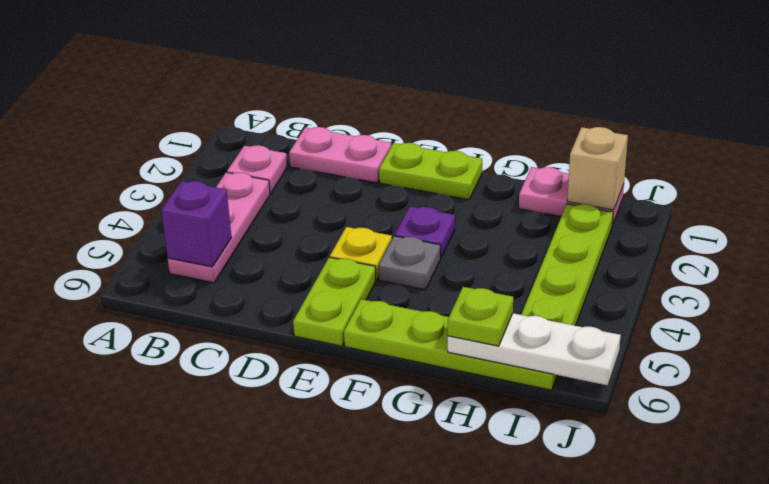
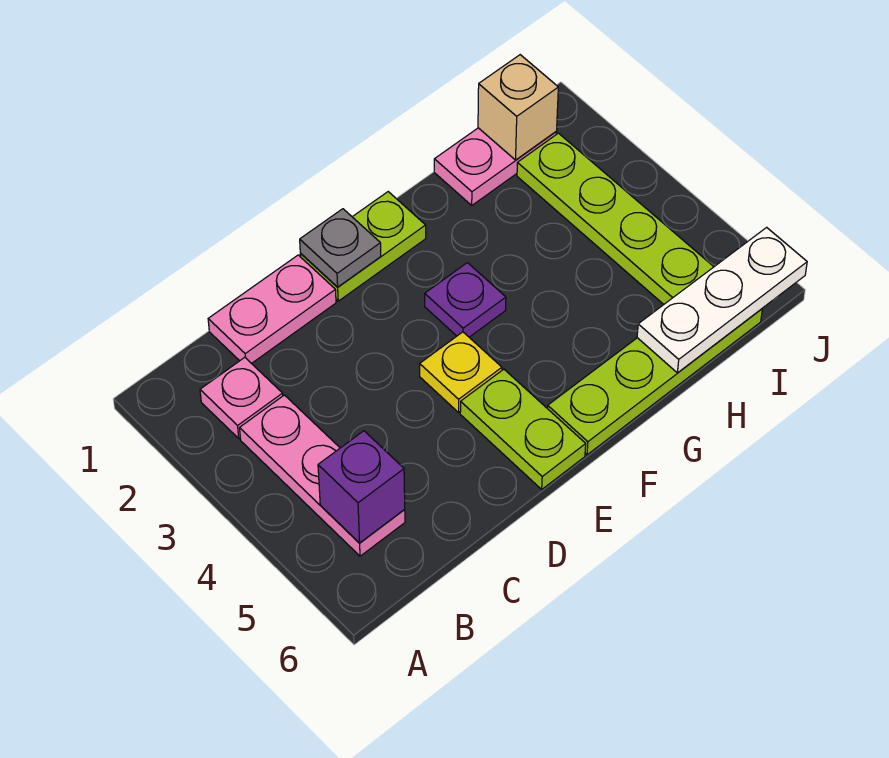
grey plate F4 level 1 -> grey plate E1 level 2
lime plate H6 level 3 -> none

